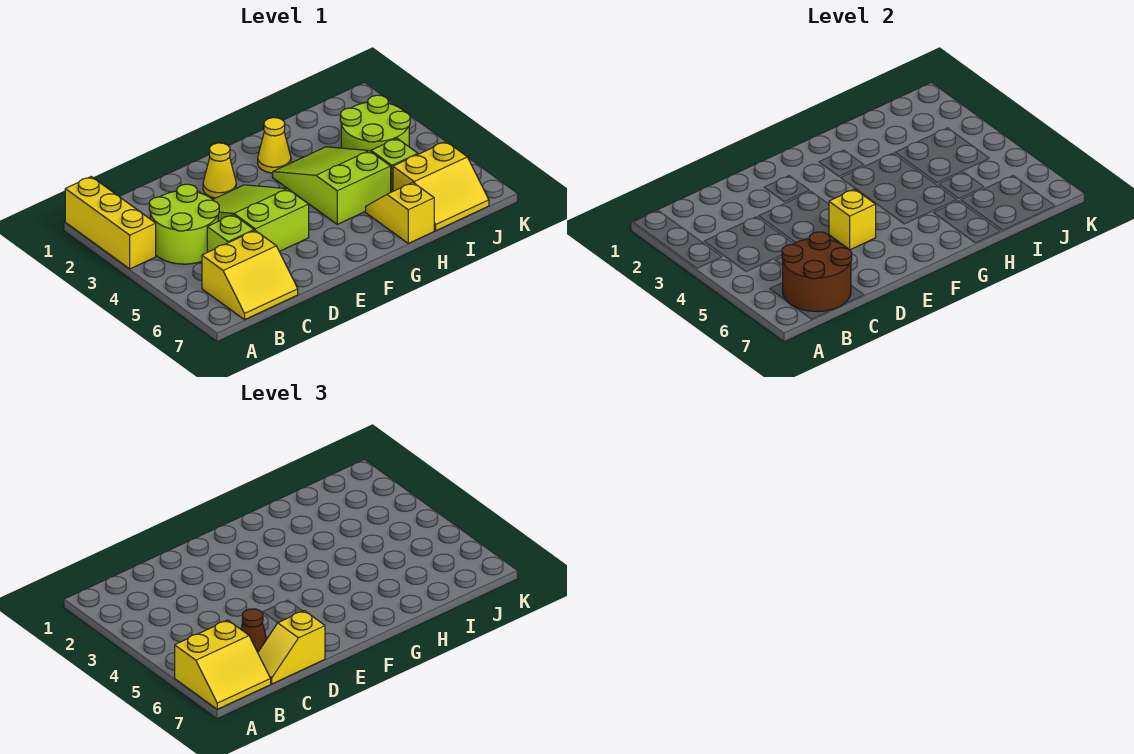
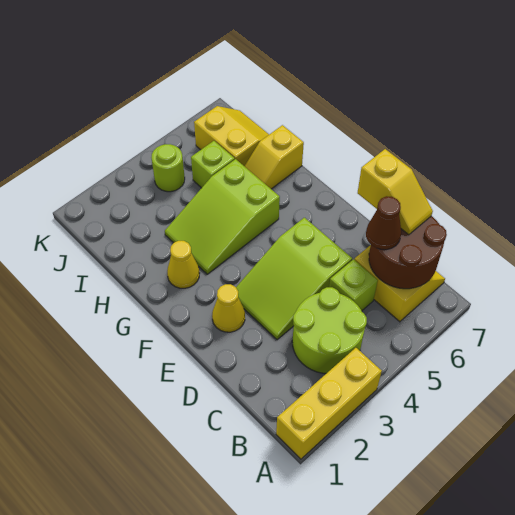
yellow slope A6:B7 level 3 top 6 -> none
yellow brick E5 level 2 -> none
lime round brick I3:J4 level 1 -> lime round brick J4 level 1

